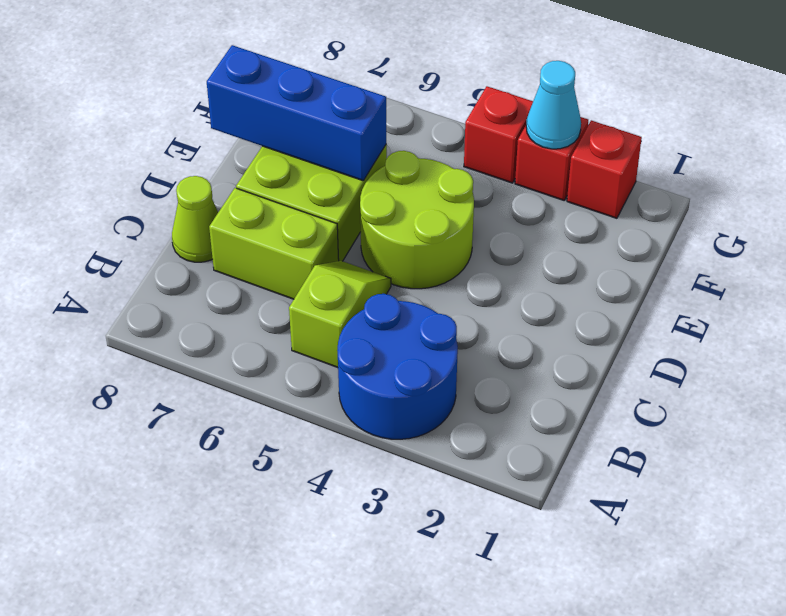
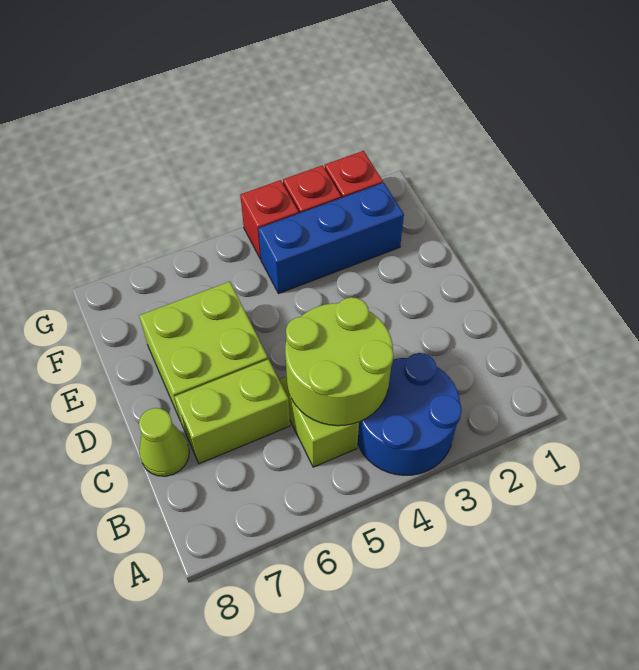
lime round brick D4:E5 level 1 -> lime round brick B4:C5 level 2
blue brick E6:E8 level 2 -> blue brick F2:F4 level 1
cyan cone G3 level 2 -> none

